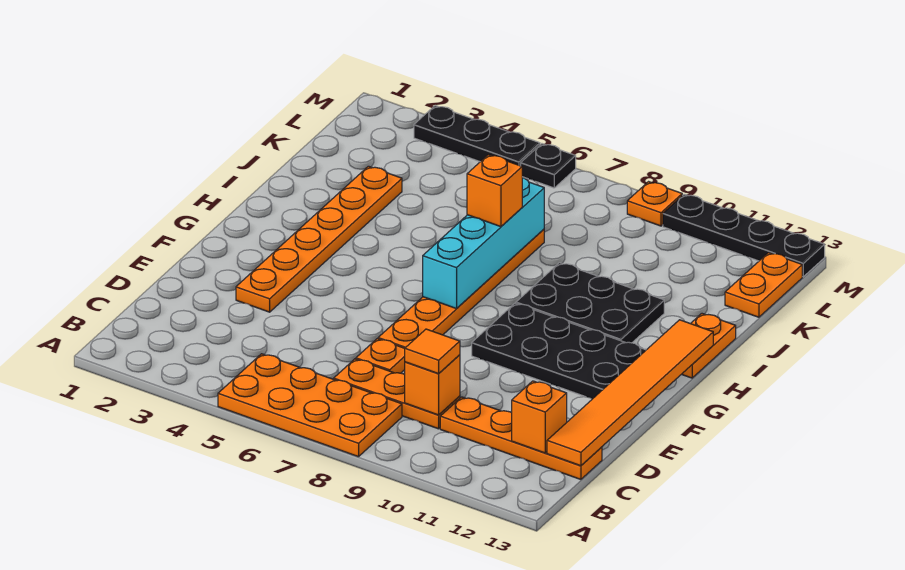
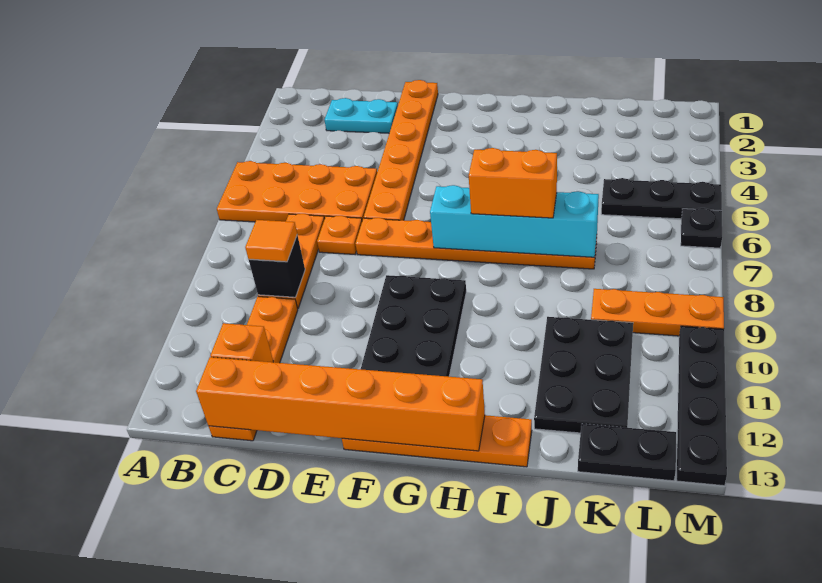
orange plate A5:B8 level 1 -> orange plate A5:D6 level 1
none -> cyan plate C2:D2 level 1
orange brick C9 level 2 -> black brick C9 level 2
orange tile C13:H13 level 2 -> orange brick C13:H13 level 2
orange plate E3:J3 level 1 -> orange plate E1:E6 level 1
black plate H9:I11 level 1 -> black plate J10:K12 level 1
orange plate H13:I13 level 1 -> orange plate F13:I13 level 1
orange brick I7 level 3 -> orange brick H7:I7 level 3
orange plate K13:L13 level 1 -> black plate K13:L13 level 1
black plate M3:M5 level 1 -> black plate K5:M5 level 1
orange plate M9 level 1 -> orange plate K9:M9 level 1

